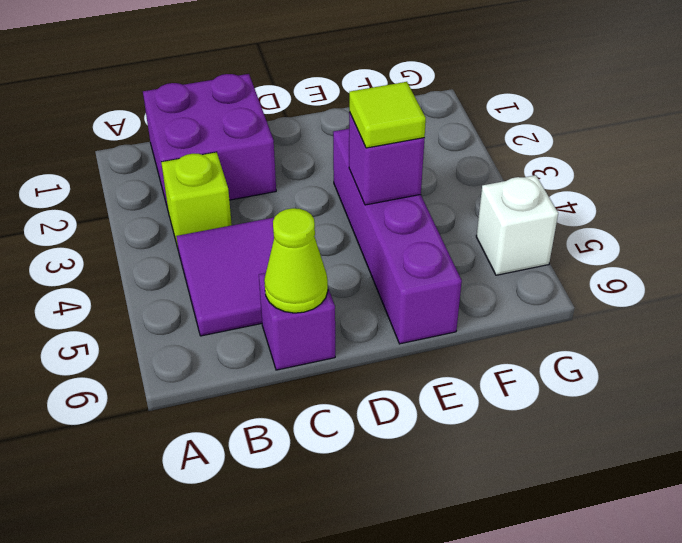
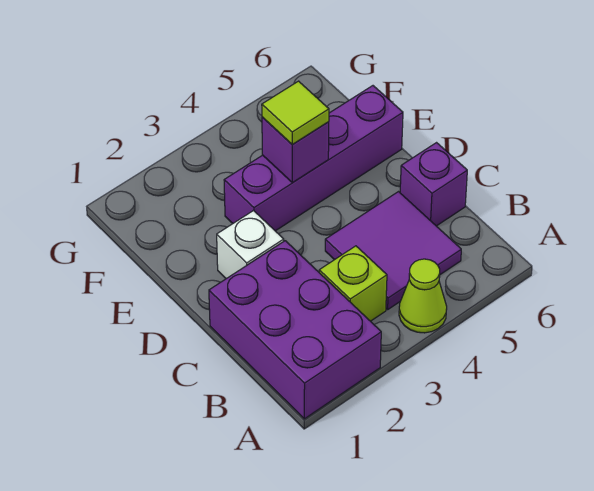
purple brick B1:C2 level 1 -> purple brick A1:C2 level 1
lime cone C6 level 2 -> lime cone A4 level 1
white brick G5 level 1 -> white brick D2 level 1

